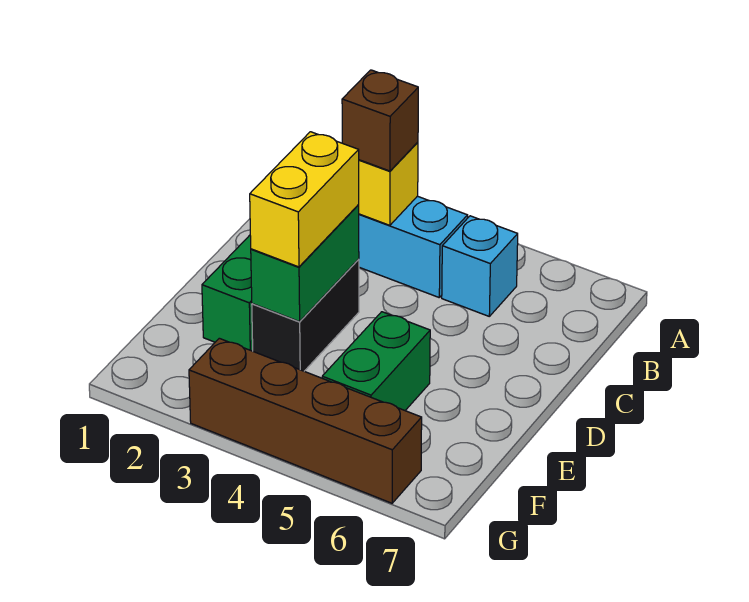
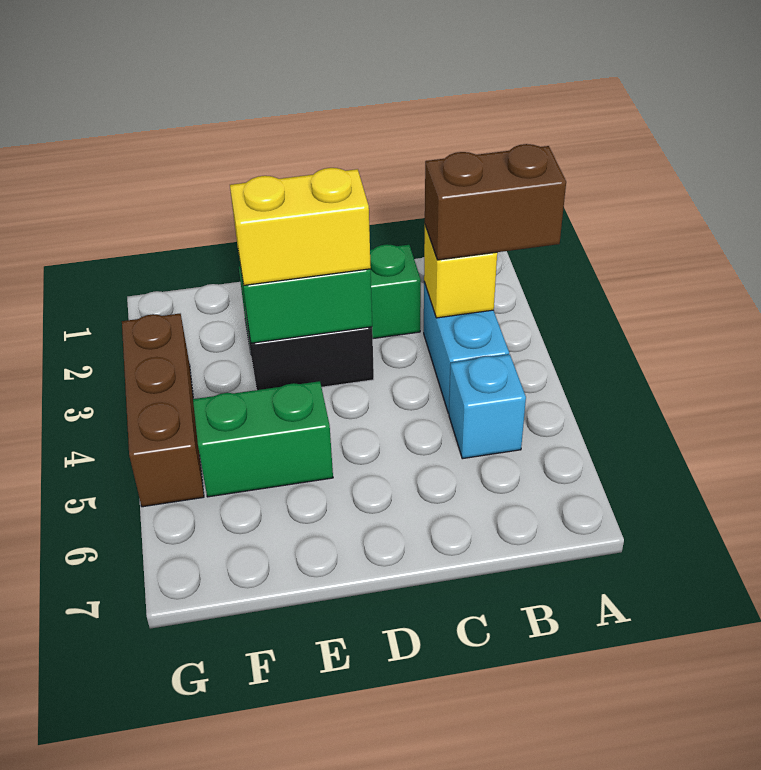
brown brick B3 level 3 -> brown brick A3:B3 level 3
brown brick G3:G6 level 1 -> brown brick G3:G5 level 1

